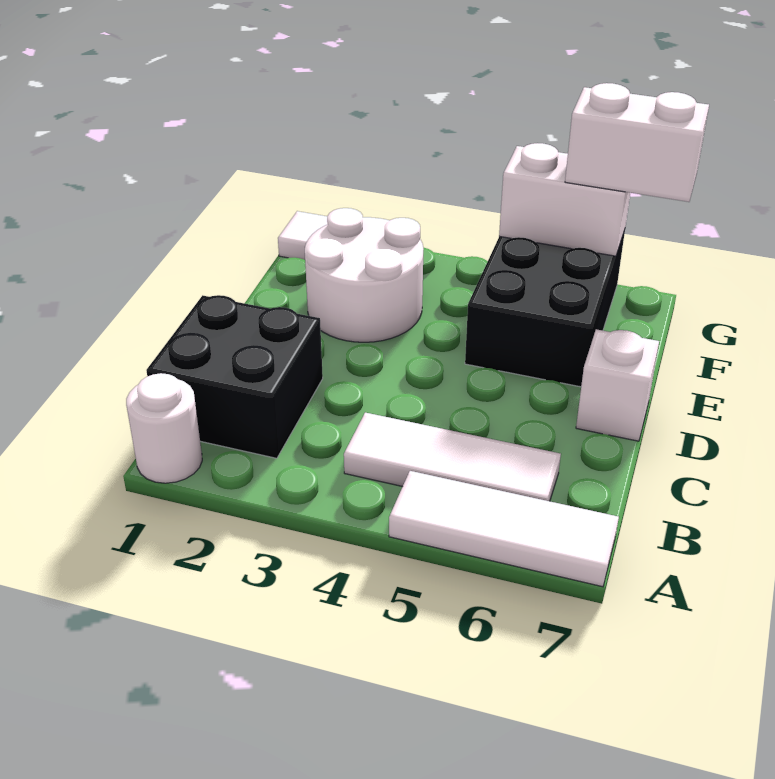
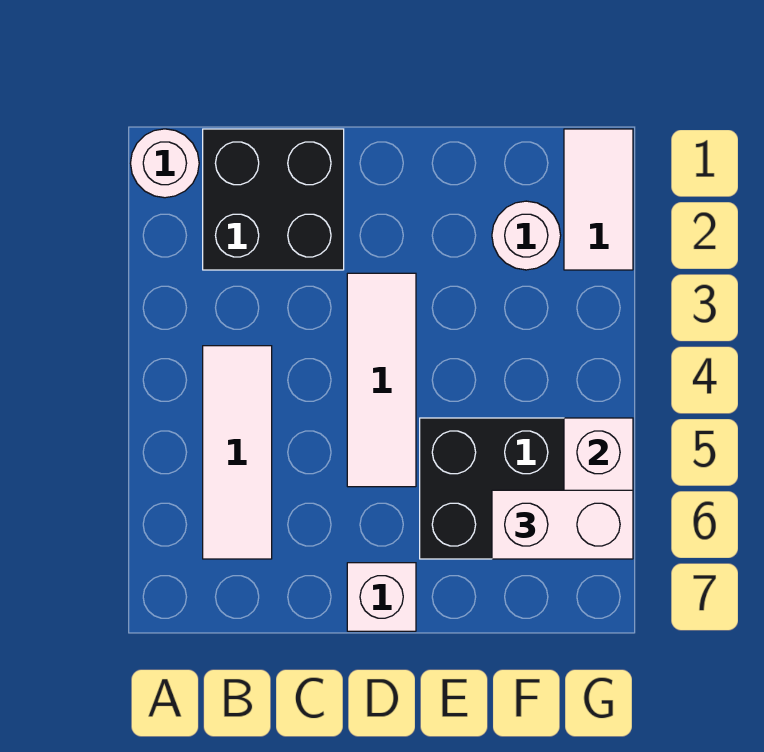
white tile A5:A7 level 1 -> white tile D3:D5 level 1
white round brick E2:F3 level 1 -> white round brick F2 level 1
white brick G6:G7 level 3 -> white brick F6:G6 level 3

